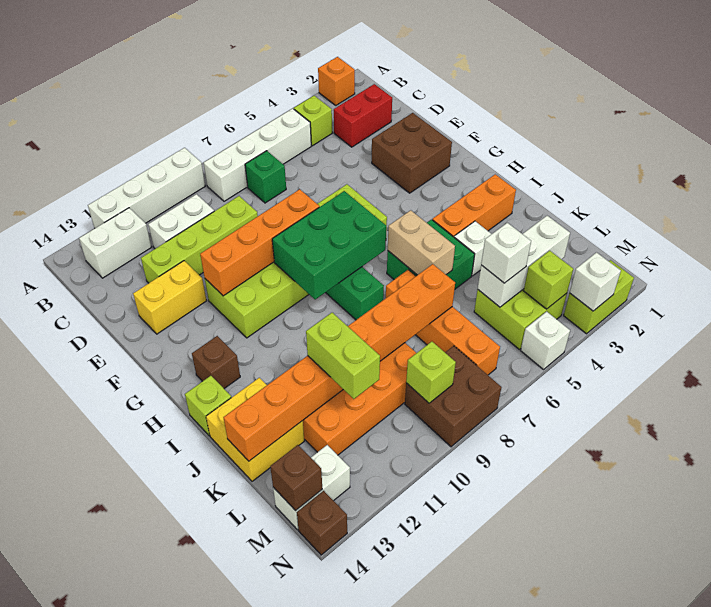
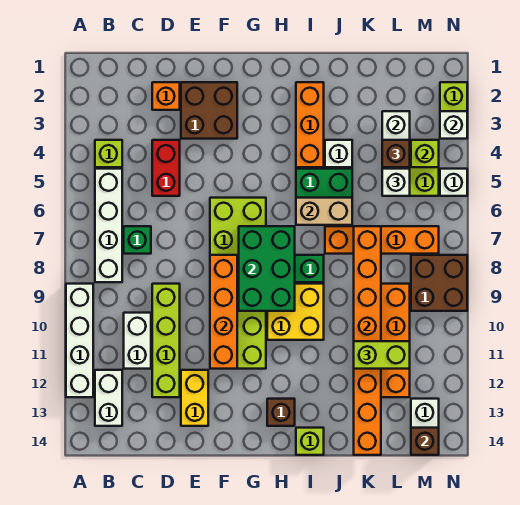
orange brick A2 level 1 -> orange brick D2 level 1
red brick C2:C3 level 1 -> red brick D4:D5 level 1
yellow brick J13:K14 level 1 -> yellow brick H9:I10 level 1
lime brick M9 level 2 -> none
brown brick N14 level 1 -> brown brick L4 level 3

